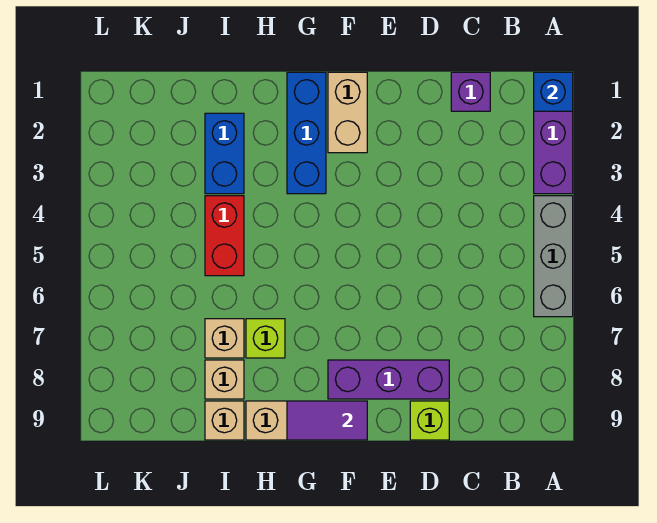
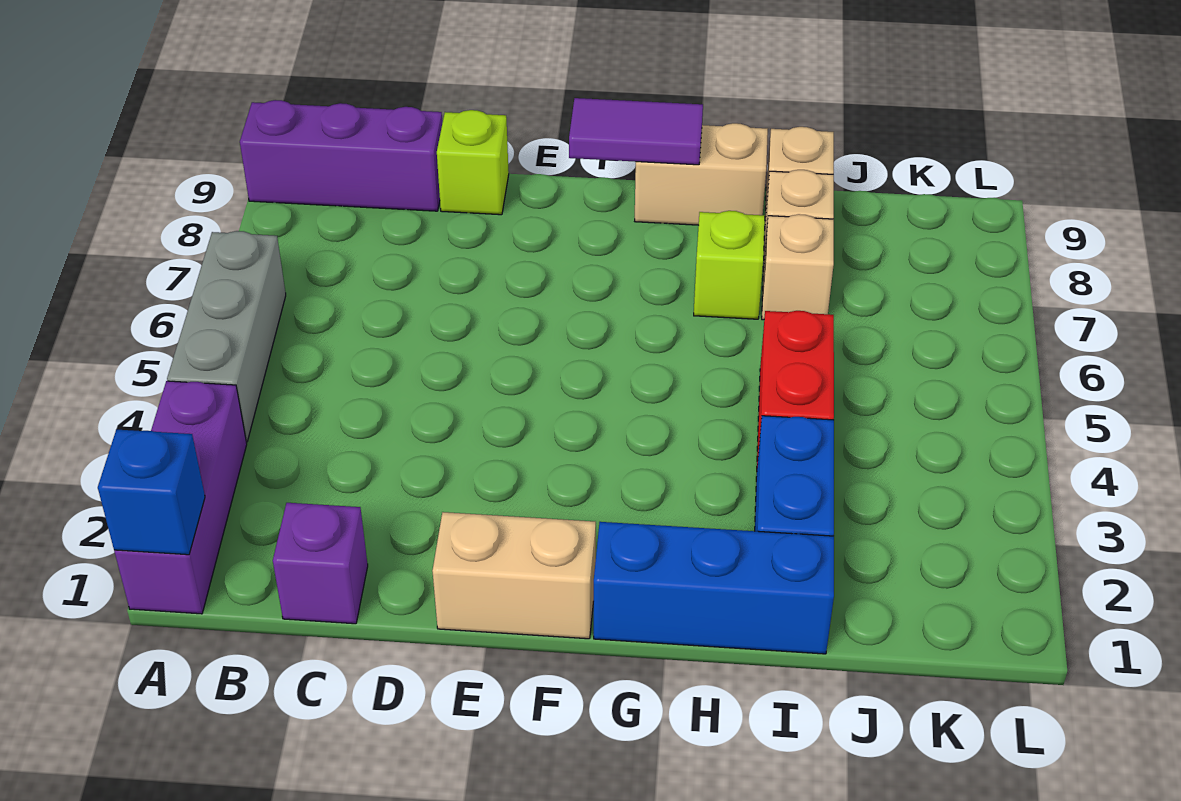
purple brick D8:F8 level 1 -> purple brick A9:C9 level 1
tan brick F1:F2 level 1 -> tan brick E1:F1 level 1
blue brick G1:G3 level 1 -> blue brick G1:I1 level 1

